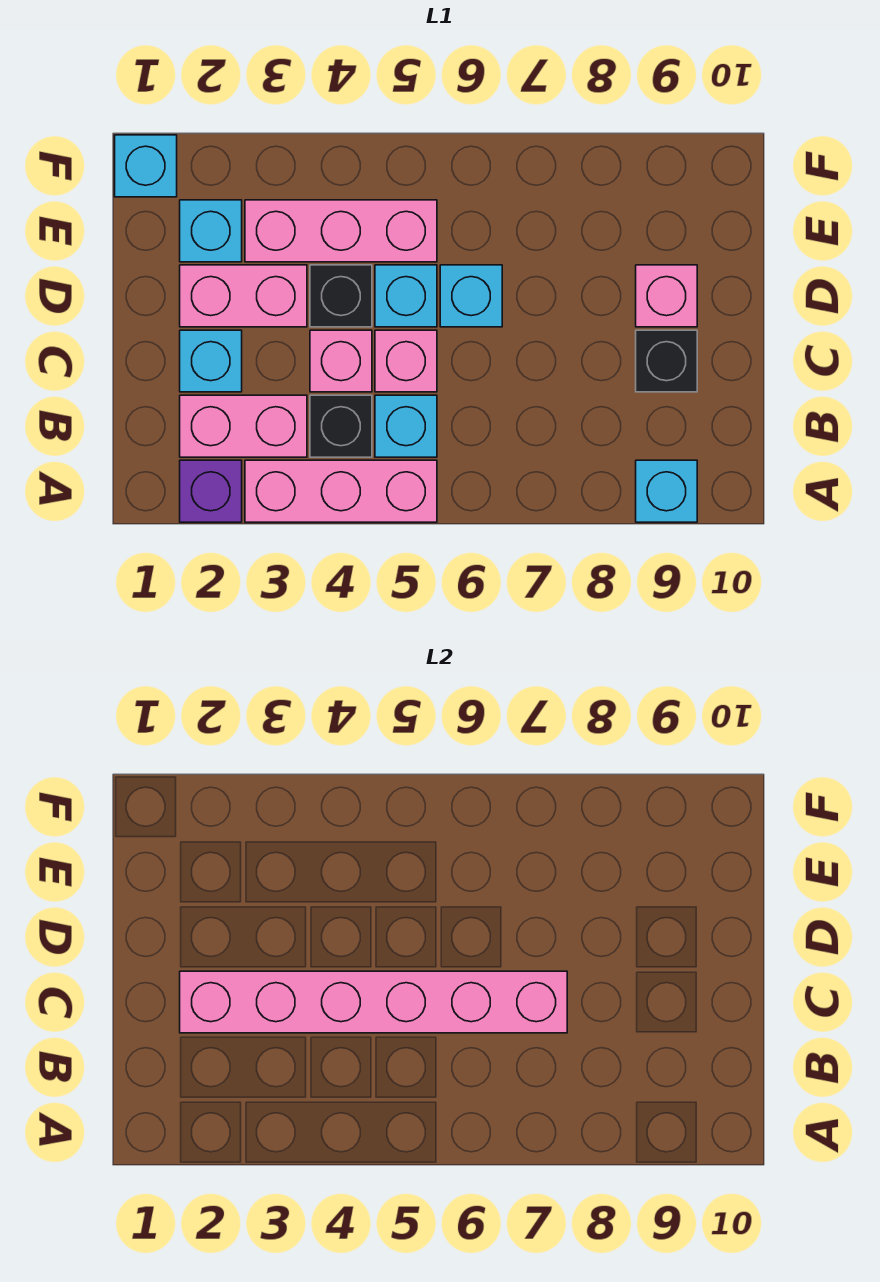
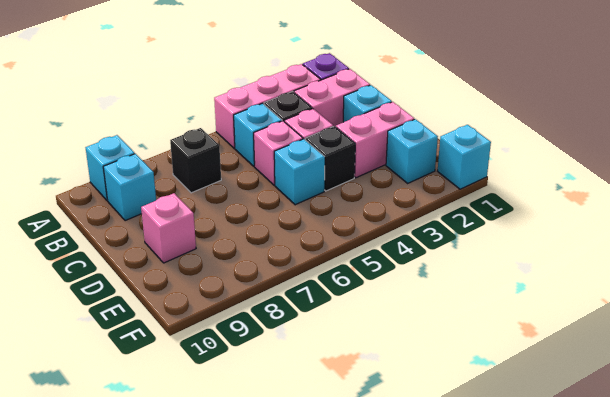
pink brick C2:C7 level 2 -> none
black brick C9 level 1 -> black brick B7 level 1
cyan brick D6 level 1 -> cyan brick B9 level 1
pink brick E3:E5 level 1 -> none

